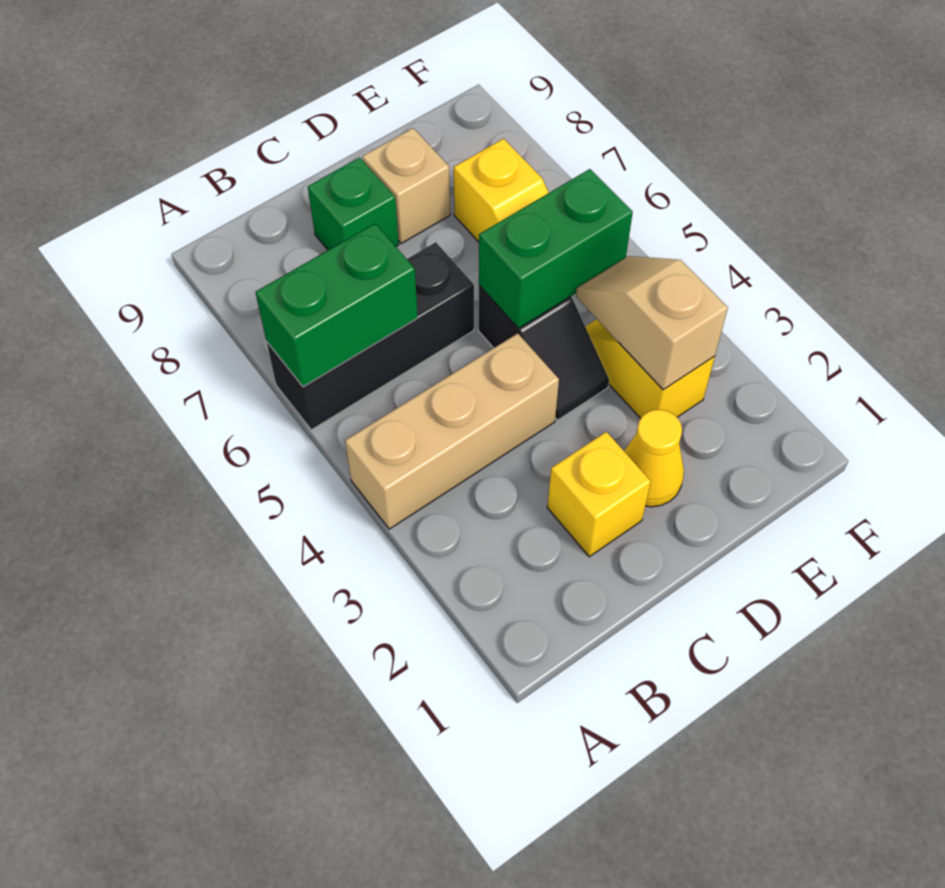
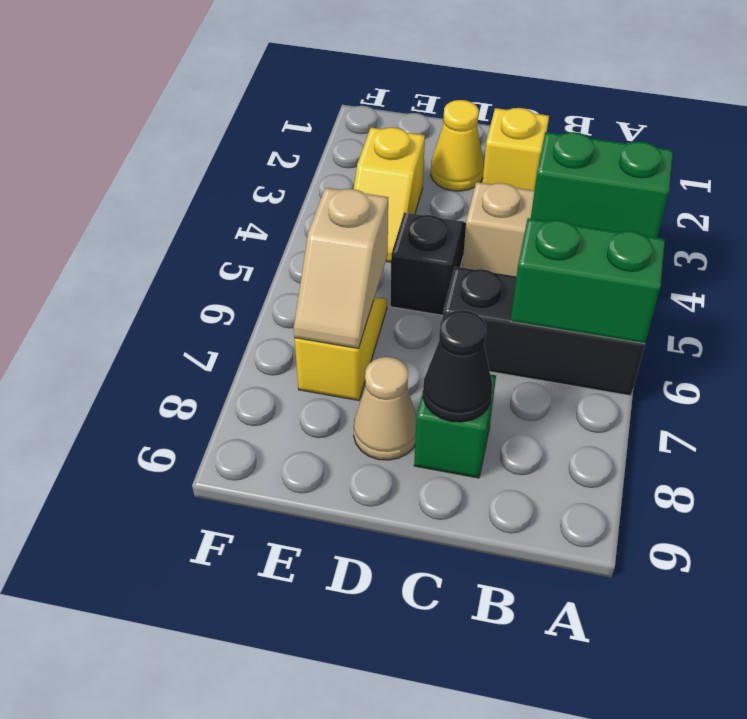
none -> black cone C8 level 2
green brick D5:E5 level 2 -> green brick A4:B4 level 2
tan brick D8 level 1 -> tan cone D8 level 1
tan slope E3:E4 level 2 top 3 -> tan slope E6:E7 level 2 top 6

